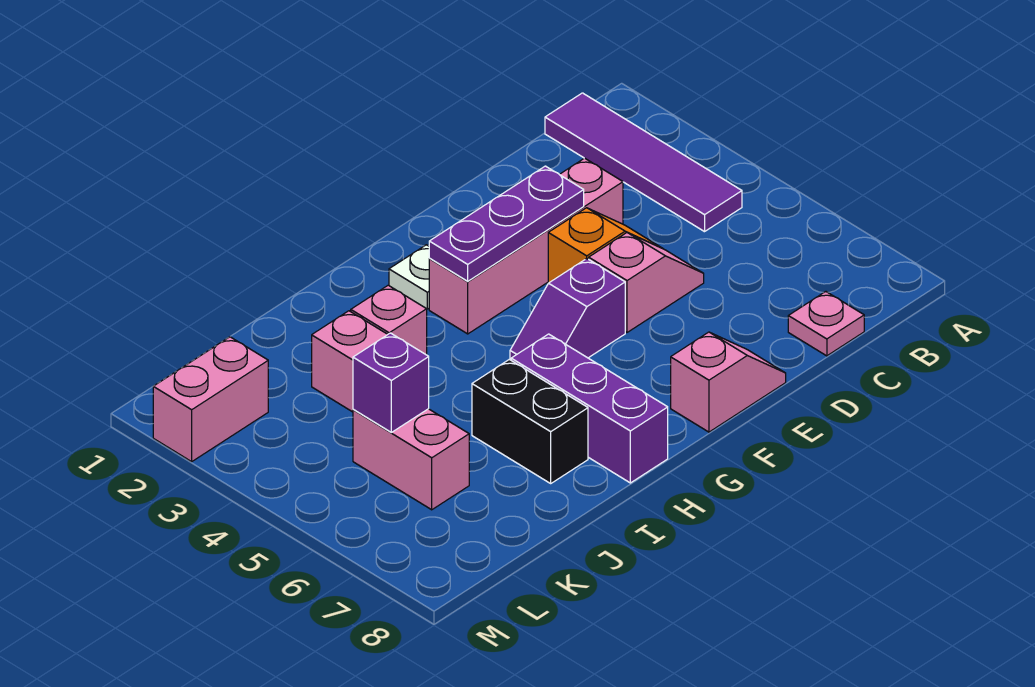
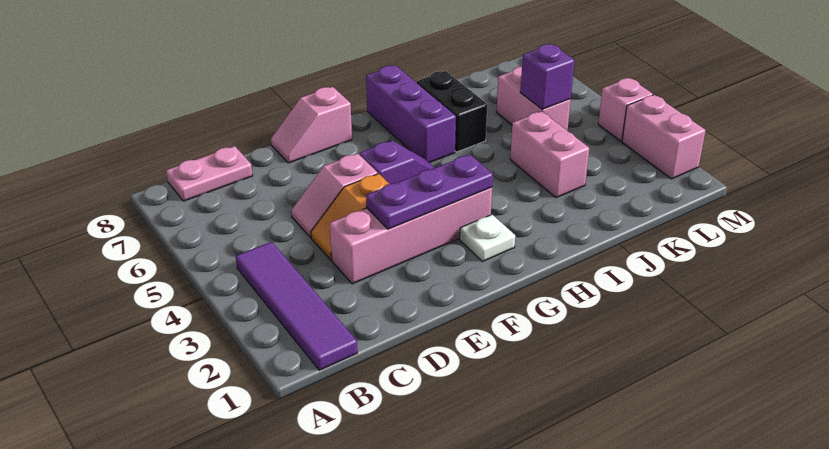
pink plate C8 level 1 -> pink plate B8:C8 level 1
pink brick I3 level 1 -> pink brick M4 level 1
pink brick L2:M2 level 1 -> pink brick M2:M3 level 1

